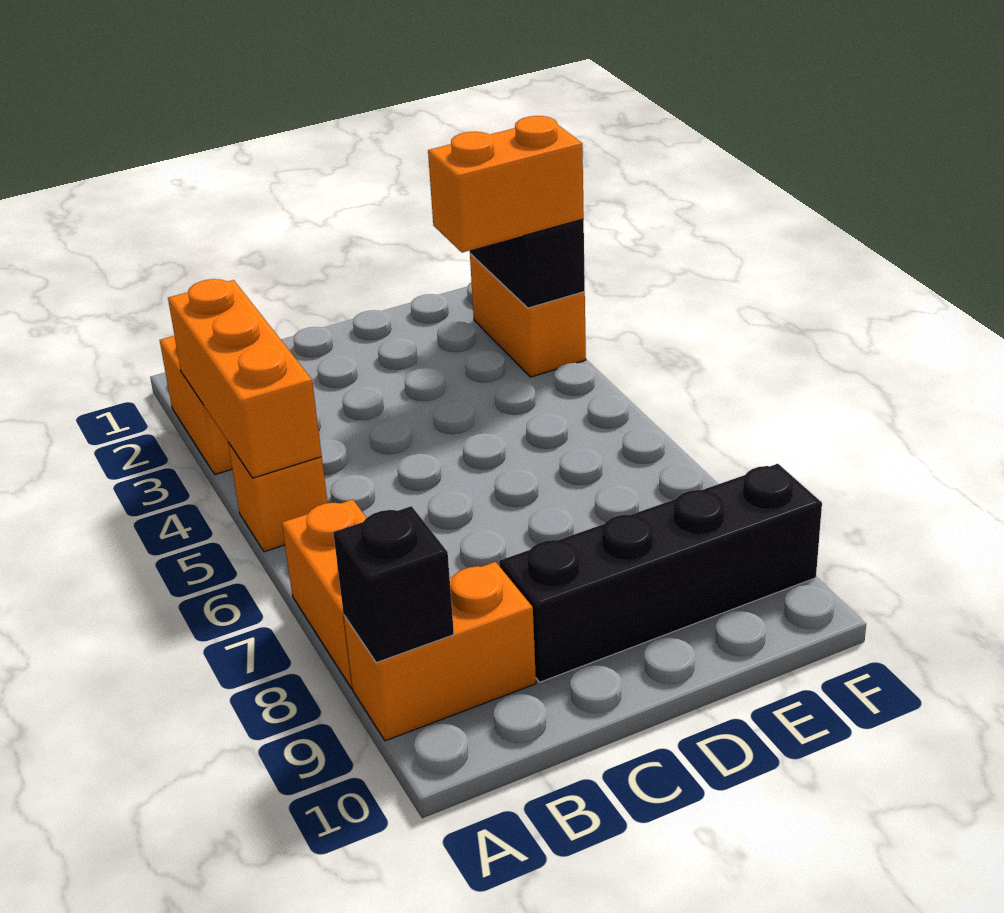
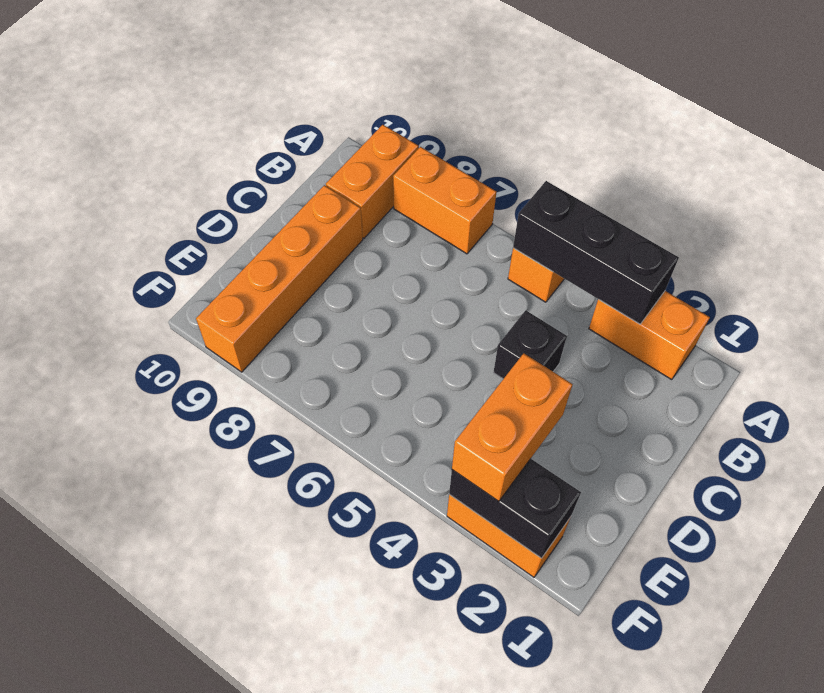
orange brick A3:A5 level 2 -> black brick A3:A5 level 2
black brick A9 level 2 -> black brick C4 level 1
black brick C9:F9 level 1 -> orange brick C9:F9 level 1

